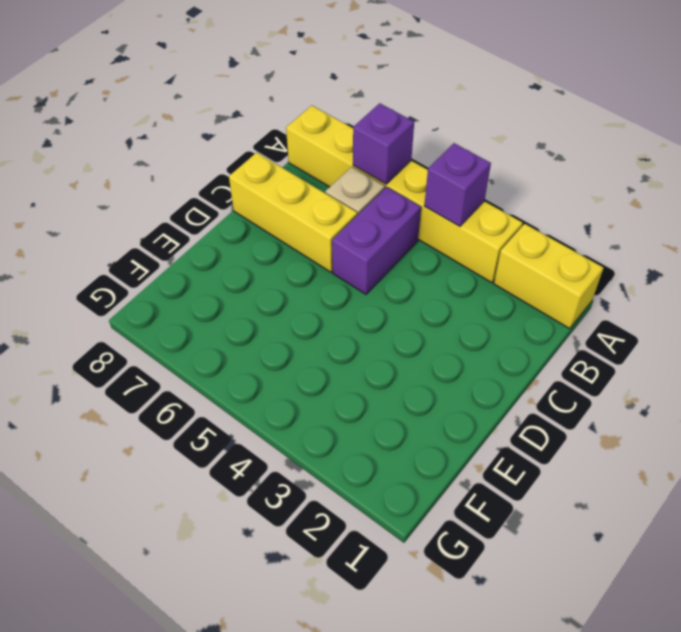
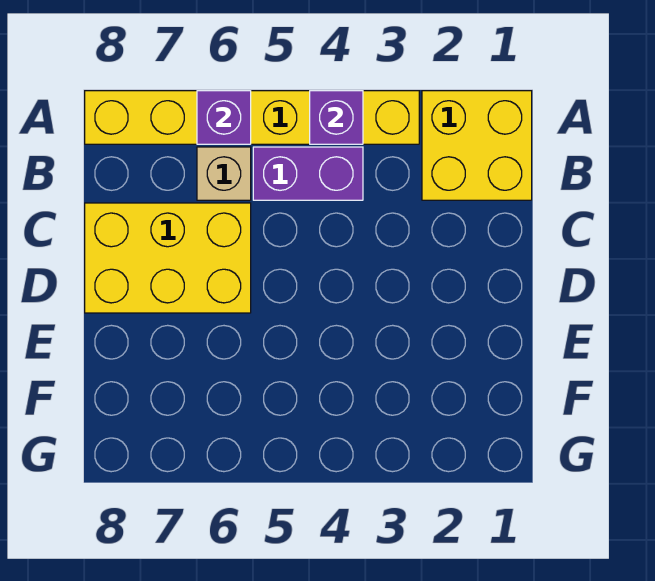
yellow brick A1:A2 level 1 -> yellow brick A1:B2 level 1
purple brick B5:C5 level 1 -> purple brick B4:B5 level 1
yellow brick C6:C8 level 1 -> yellow brick C6:D8 level 1

